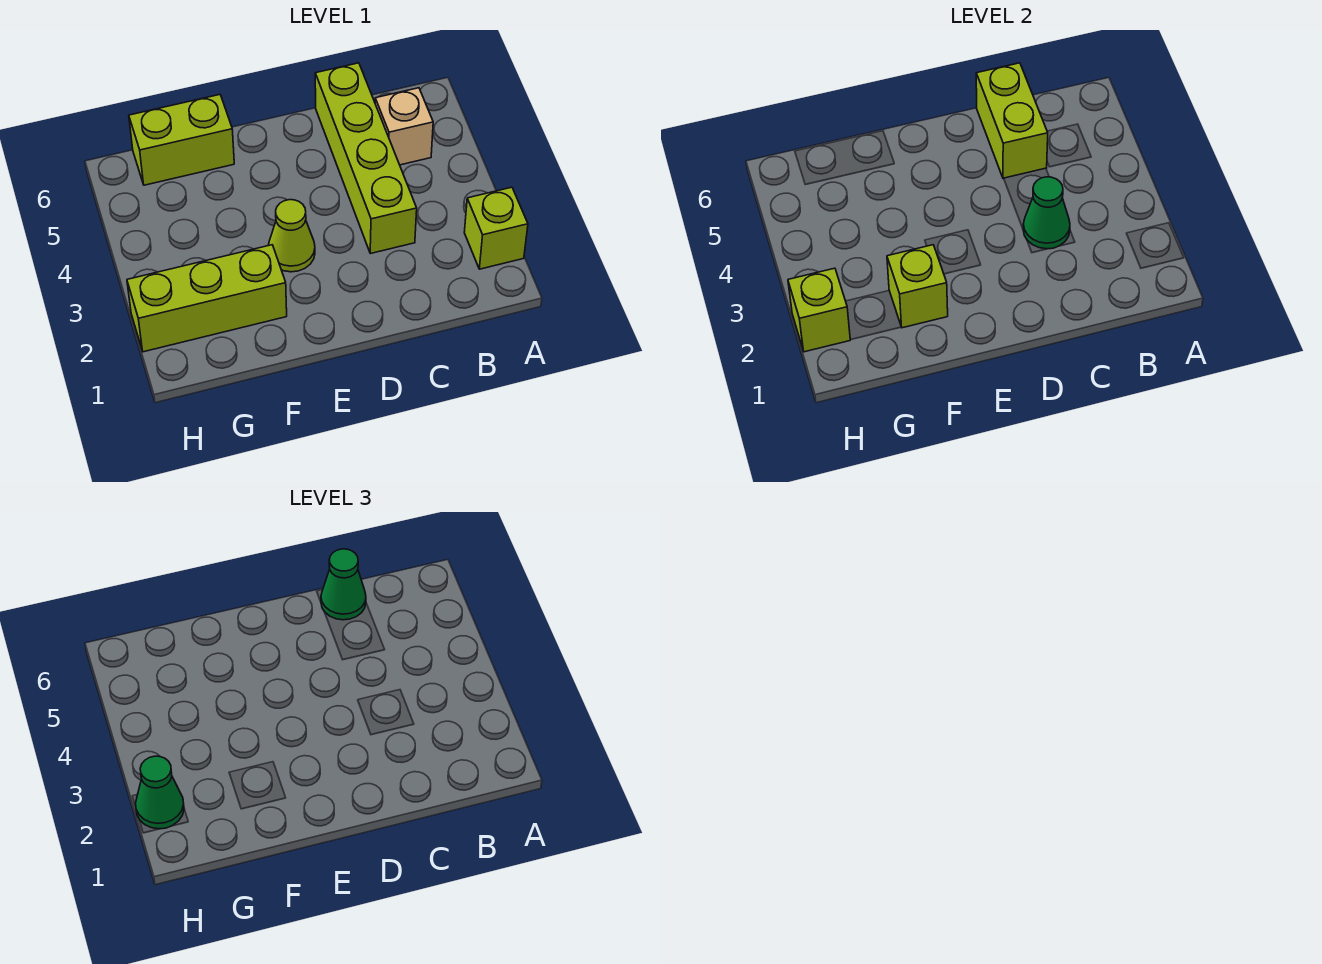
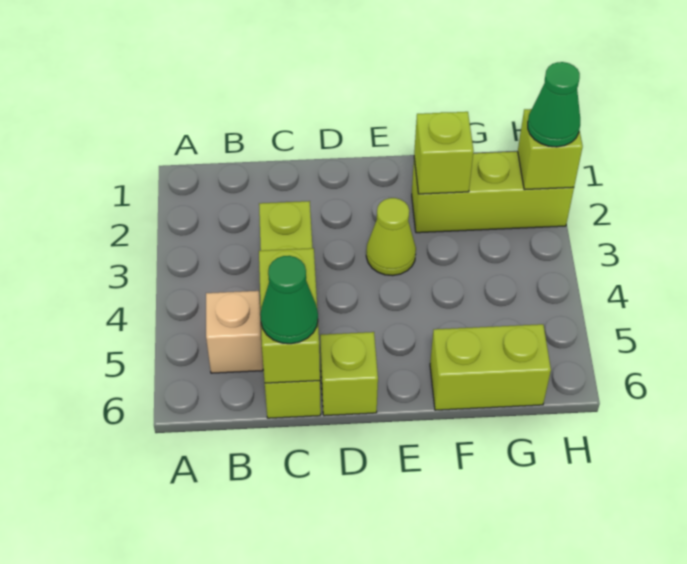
lime brick A2 level 1 -> lime brick D6 level 1
green cone C3 level 2 -> none

